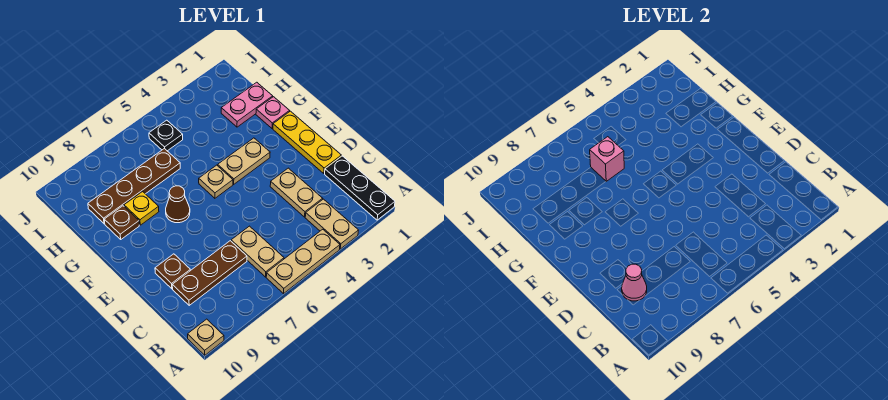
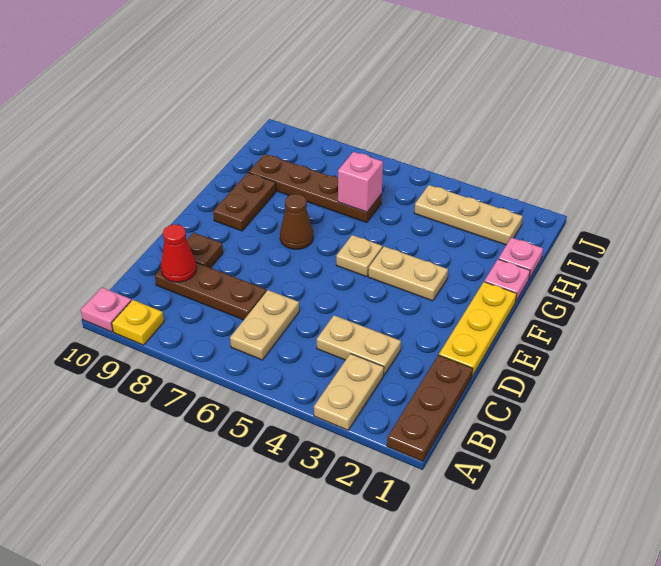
black plate A1:C1 level 1 -> brown plate A1:C1 level 1
tan plate A4:A6 level 1 -> tan plate I2:I4 level 1
tan plate A10 level 1 -> pink plate A10 level 1
tan plate C3:D3 level 1 -> tan plate C3:C4 level 1
pink cone C9 level 2 -> red cone C9 level 2
yellow plate G8 level 1 -> yellow plate A9 level 1
brown plate G9 level 1 -> brown plate F9:G9 level 1
pink plate H1:H2 level 1 -> pink plate H1 level 1
black plate I5 level 1 -> none

